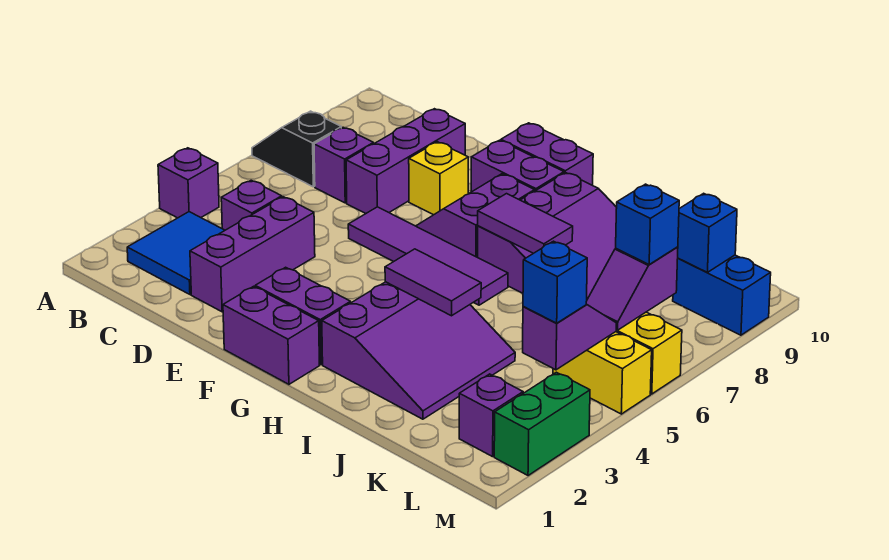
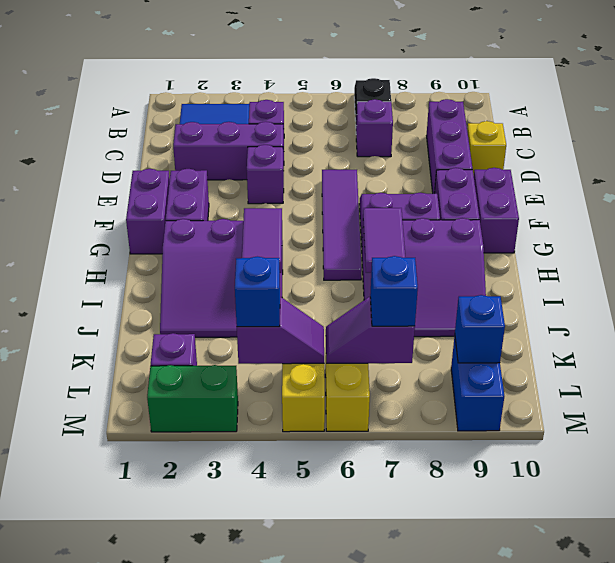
purple brick A4 level 1 -> purple brick E4 level 1
purple brick D7:D9 level 1 -> purple brick C9:E9 level 1
yellow brick E8 level 1 -> yellow brick D10 level 1

